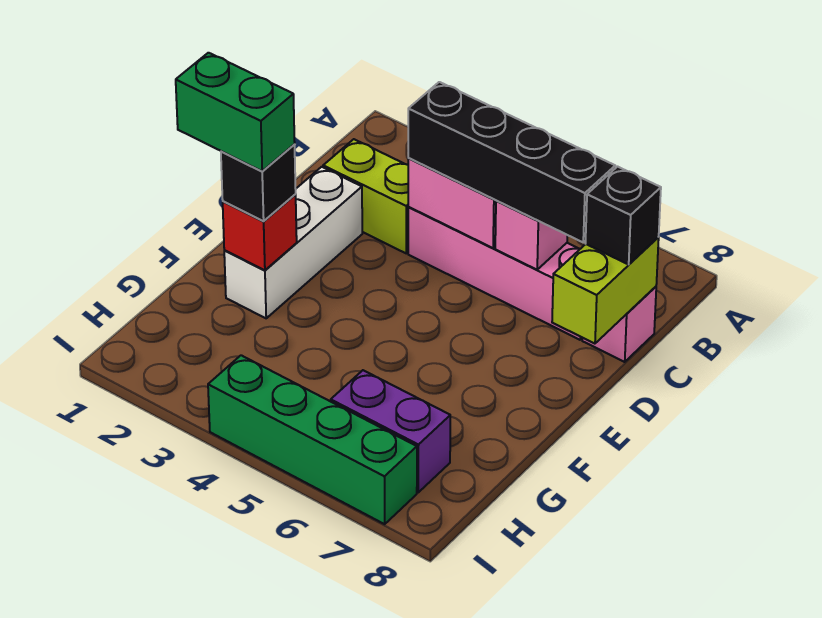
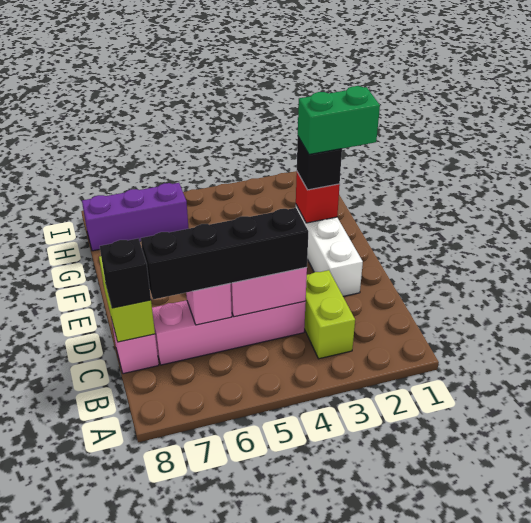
lime brick C2:C3 level 1 -> lime brick B3:C3 level 1
purple brick H6:H7 level 1 -> purple brick H6:H8 level 1
green brick I4:I7 level 1 -> none

